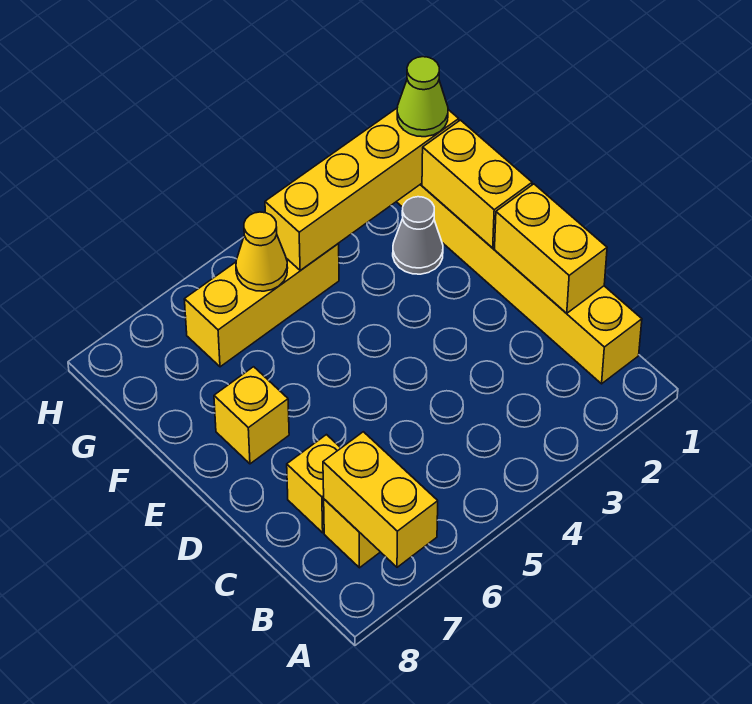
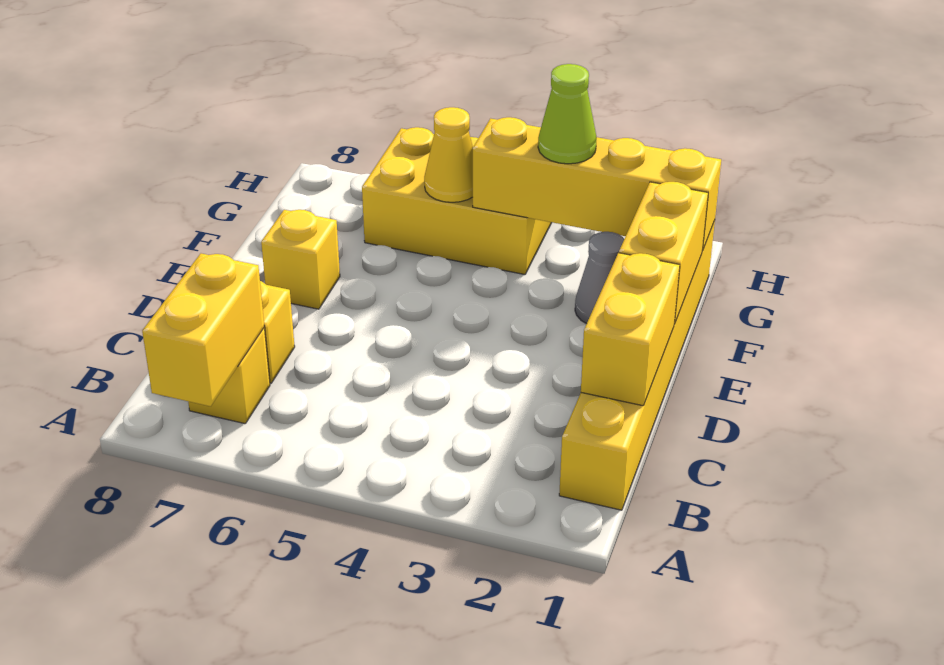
lime cone G1 level 3 -> lime cone G3 level 3
yellow brick G4:G6 level 1 -> yellow brick G4:H6 level 1

